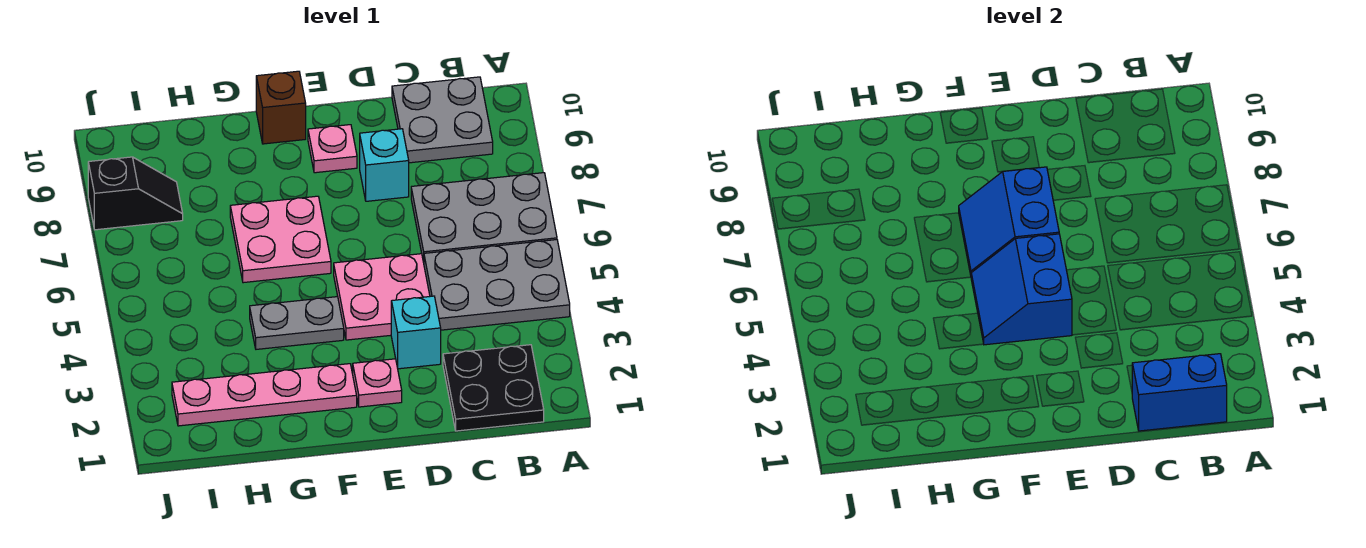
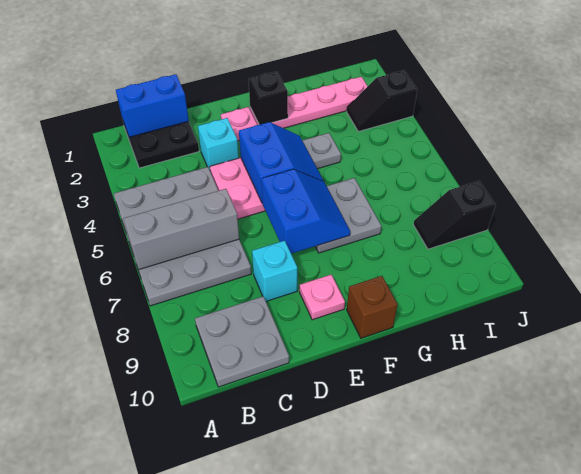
none -> grey brick A6:C6 level 2
none -> black brick F2 level 2
pink plate F6:G7 level 1 -> grey plate F6:G7 level 1
none -> black slope I3:J3 level 1 top J

